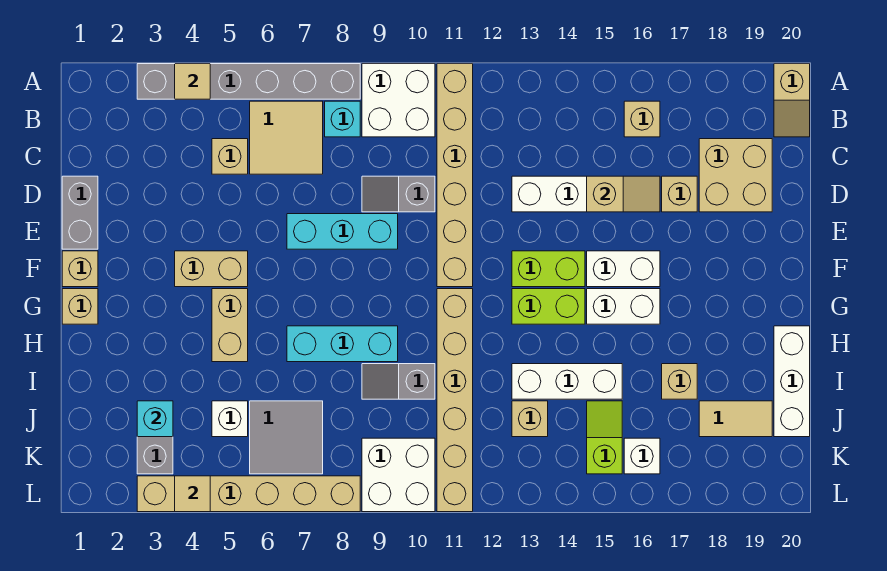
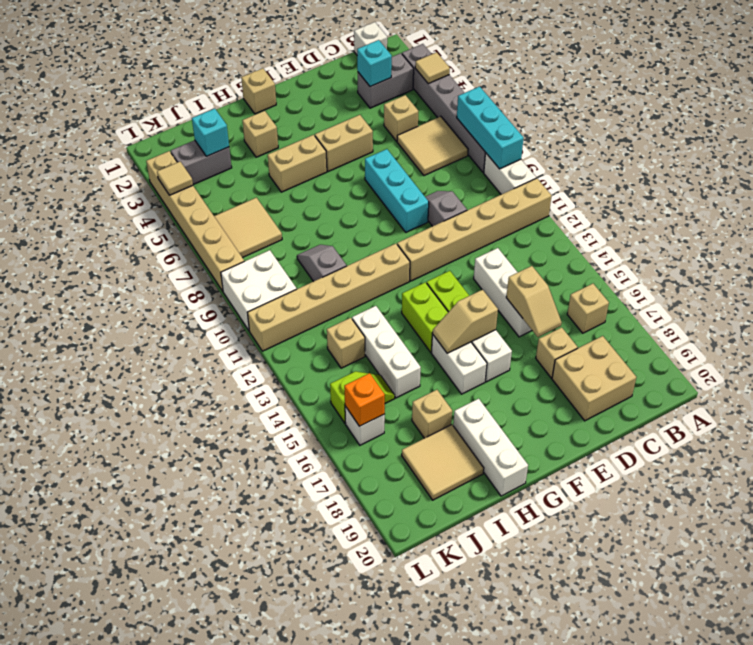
white brick A9:B10 level 1 -> white brick A9:A10 level 1
tan slope A20:B20 level 1 top A -> tan slope F15:G15 level 2 top F
cyan brick B8 level 1 -> cyan brick C3 level 2
grey brick D1:E1 level 1 -> grey brick B3:C3 level 1
tan brick F1 level 1 -> tan brick H3 level 1
tan brick F4:F5 level 1 -> tan brick E5:F5 level 1
cyan brick H7:H9 level 1 -> cyan brick A7:A9 level 2
white brick H20:J20 level 1 -> white brick H18:H20 level 1
white brick J5 level 1 -> white brick B1 level 1
grey tile J6:K7 level 1 -> tan tile J6:K7 level 1
tan tile J18:J19 level 1 -> tan tile I18:J19 level 1
none -> orange brick K16 level 2

